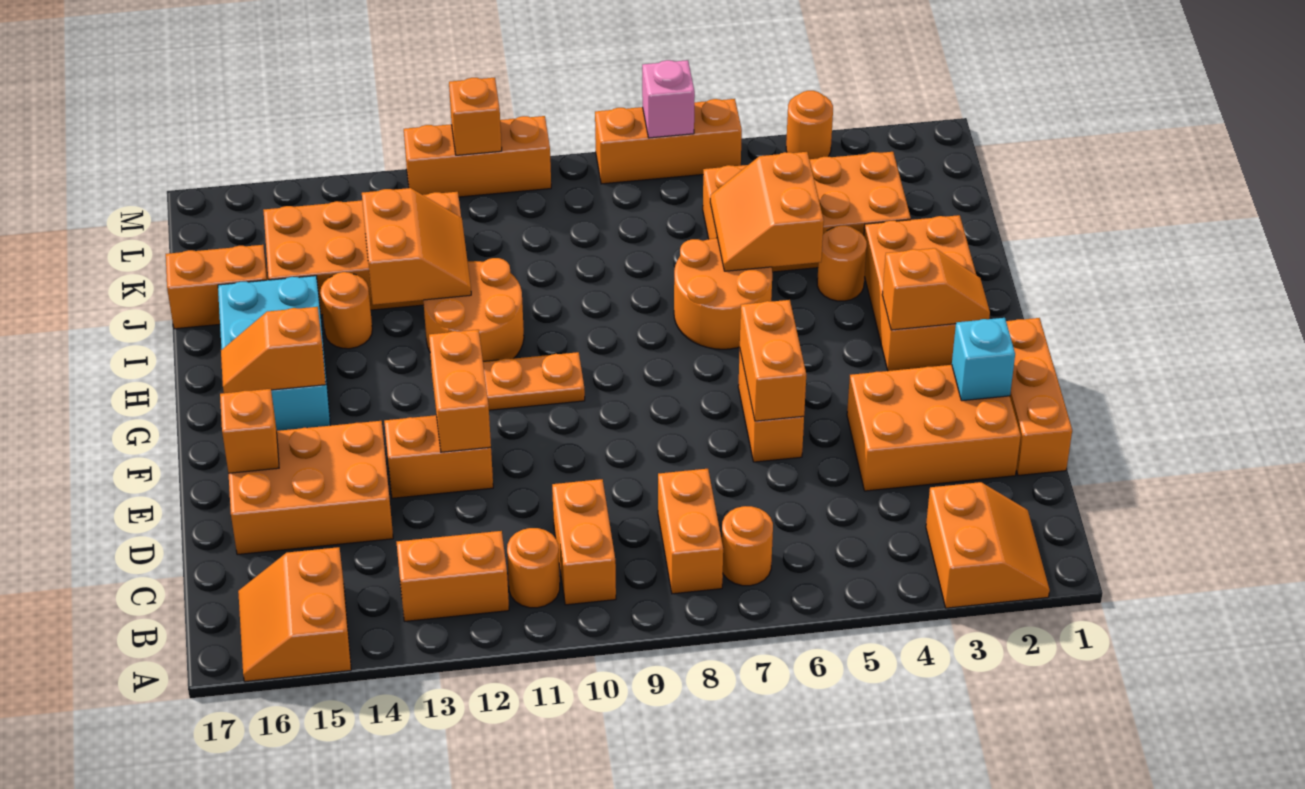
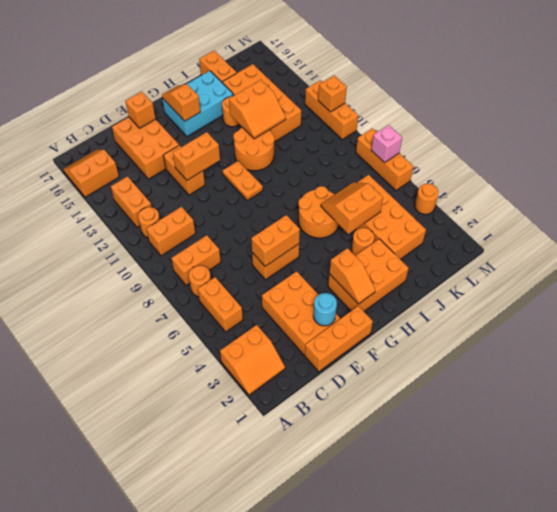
none -> orange brick B5:B6 level 1
cyan brick E2 level 2 -> cyan round brick E2 level 2

